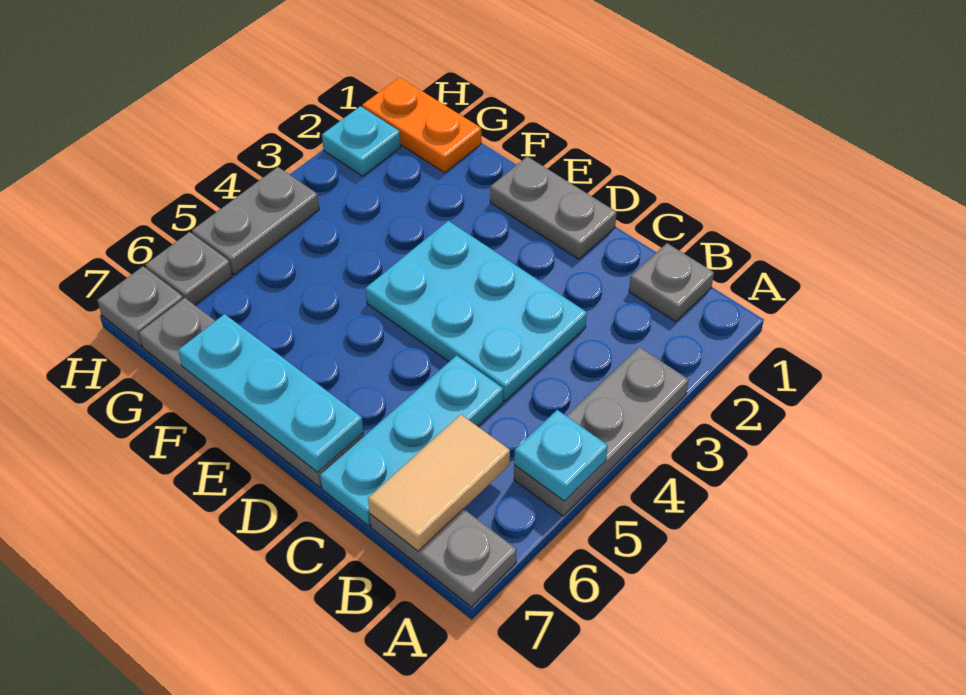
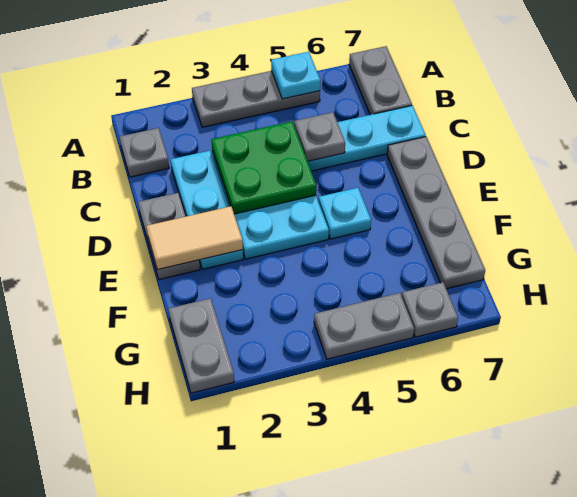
tan tile B6:B7 level 2 -> tan tile E1:E2 level 2
none -> green plate C3:D4 level 2
cyan plate D7:F7 level 2 -> cyan plate C2:E2 level 1
orange plate G1:H1 level 1 -> grey plate G1:H1 level 1
cyan plate H2 level 1 -> cyan plate E5 level 1
grey plate H7 level 1 -> grey plate C5 level 2

